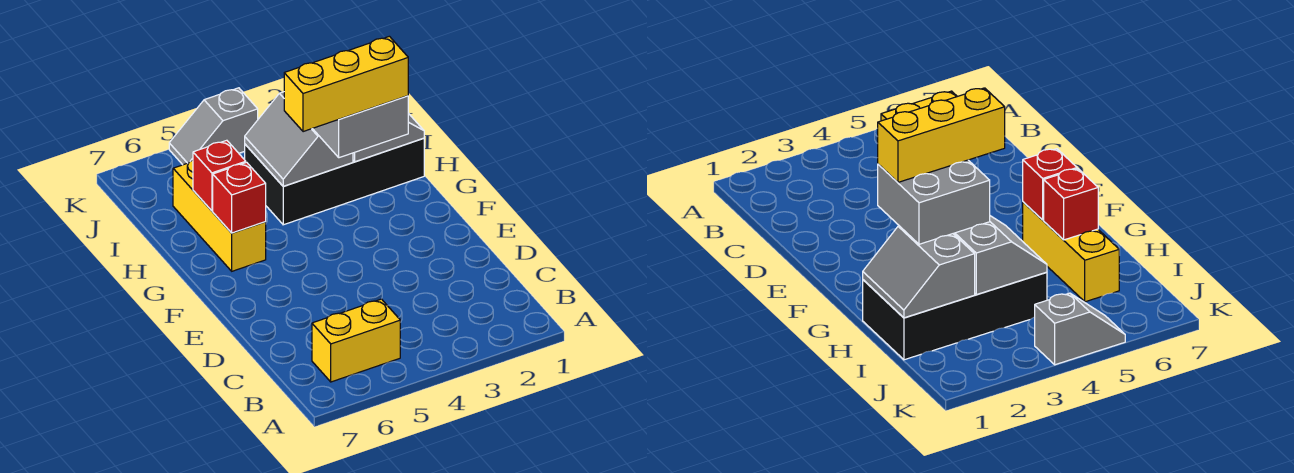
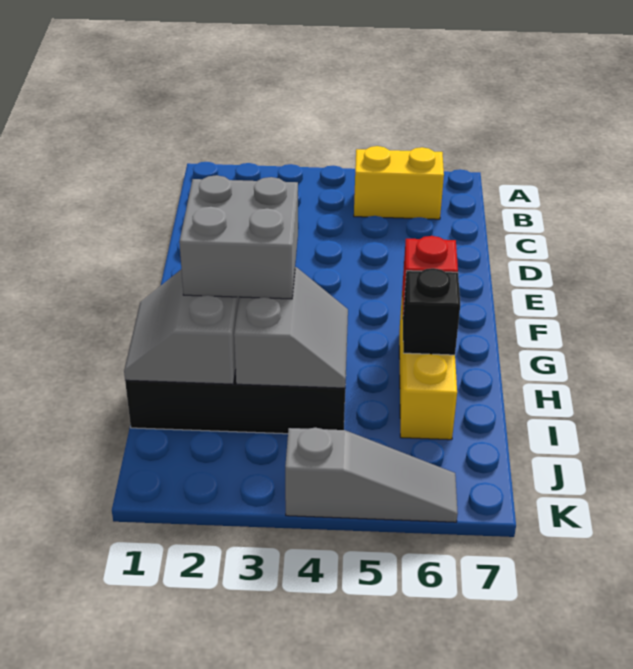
yellow brick G2:G4 level 4 -> none
red brick H6 level 2 -> black brick H6 level 2
grey slope K4:K5 level 1 top 4 -> grey slope K4:K6 level 1 top 4

